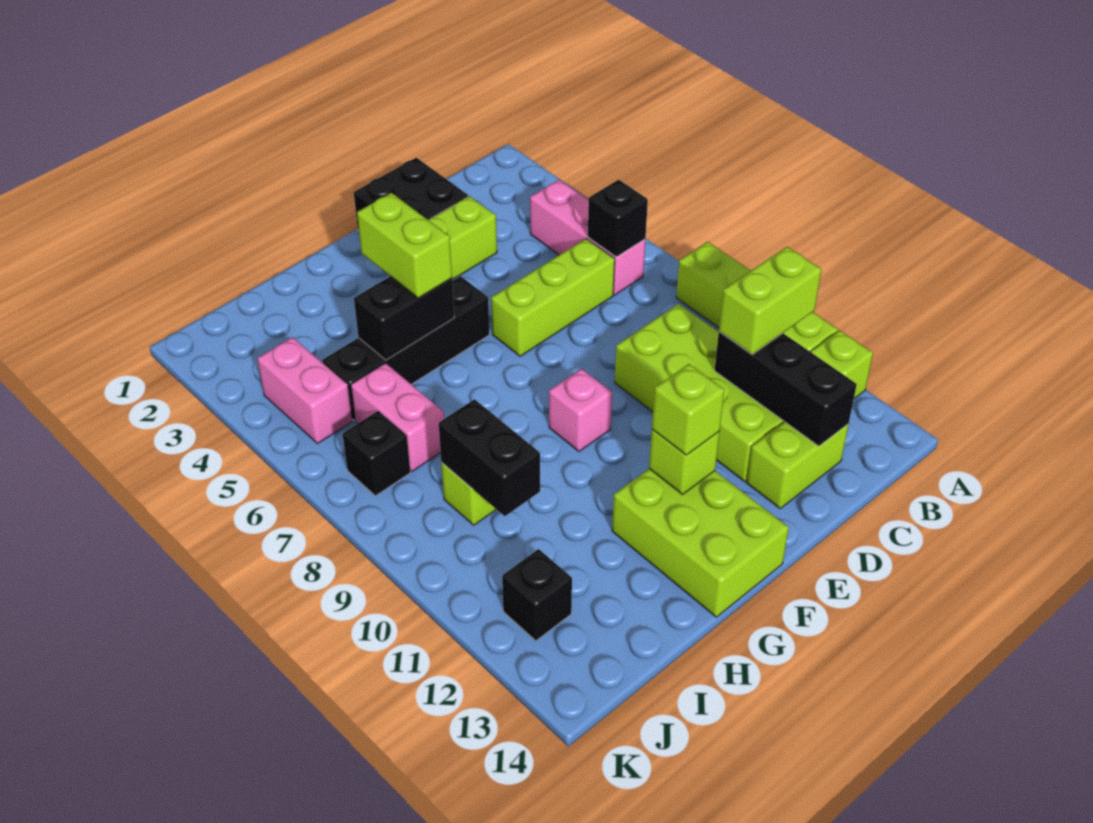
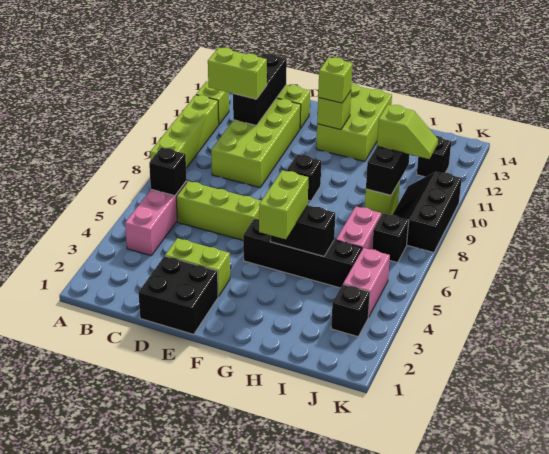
pink brick F9 level 1 -> black brick F9 level 1
none -> lime slope I10:J10 level 3 top I
none -> black brick J3 level 1
none -> black slope J8:K10 level 1 top K

